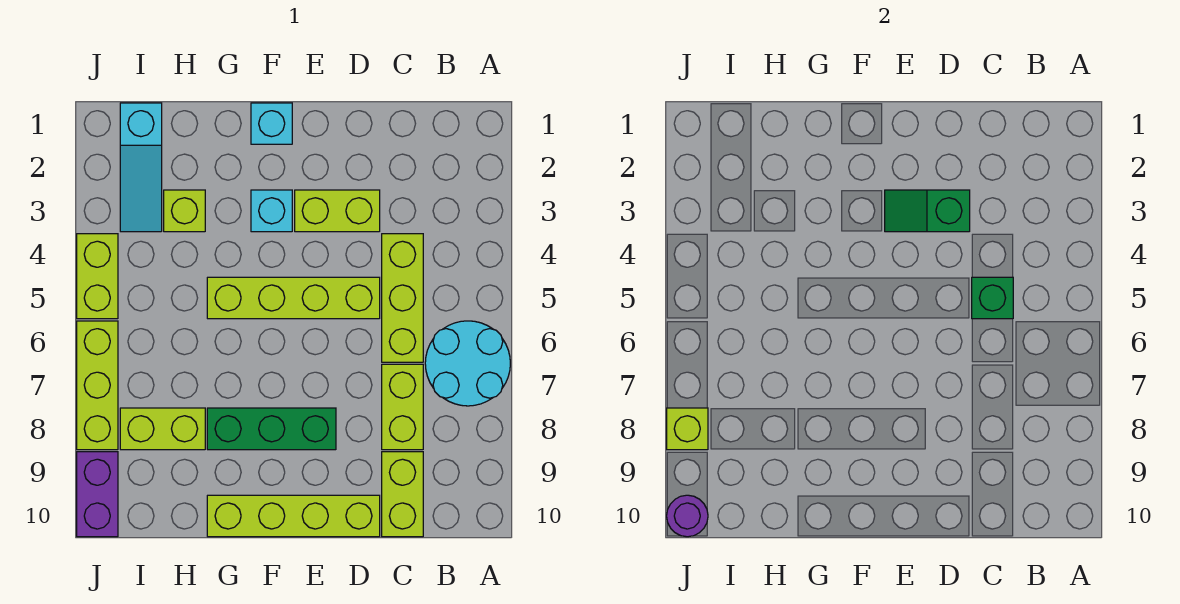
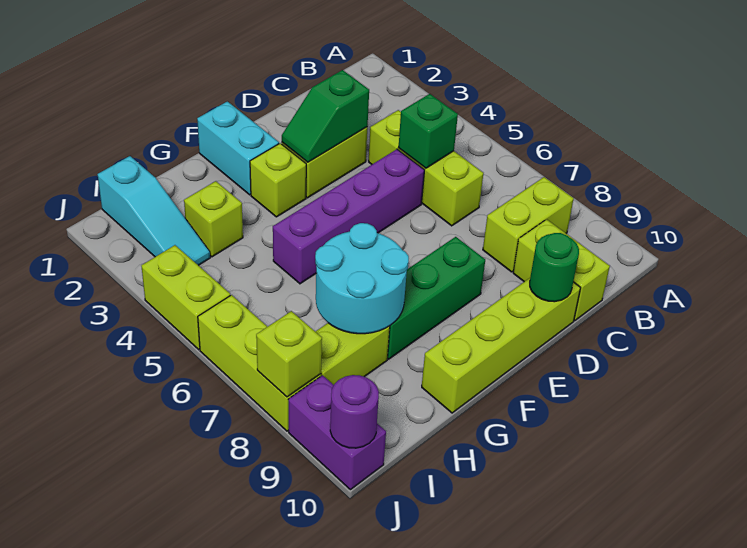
cyan round brick A6:B7 level 1 -> cyan round brick G7:H8 level 2
lime brick C7:C8 level 1 -> lime brick B8:C8 level 1
lime brick D5:G5 level 1 -> purple brick D5:G5 level 1
none -> green round brick D10 level 2
cyan brick F1 level 1 -> cyan brick F1:F2 level 1
cyan brick F3 level 1 -> lime brick F3 level 1

